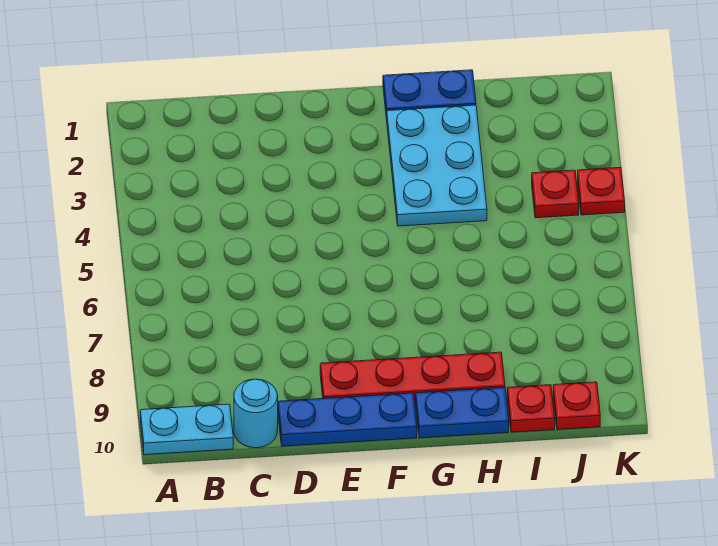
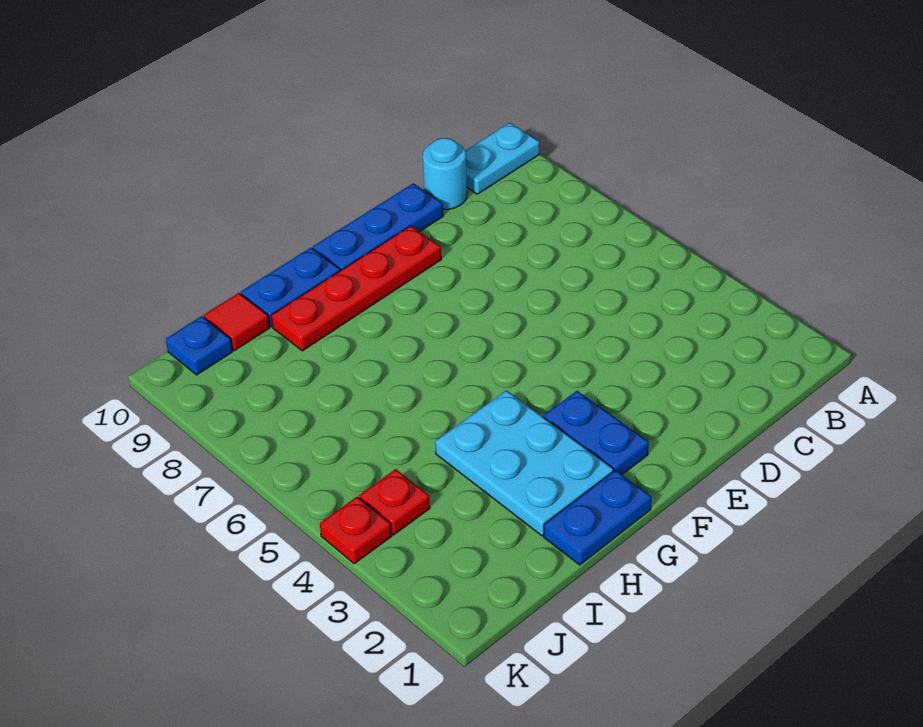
none -> blue plate F2:F3 level 1
red plate I10 level 1 -> red tile I10 level 1
red plate J10 level 1 -> blue plate J10 level 1

